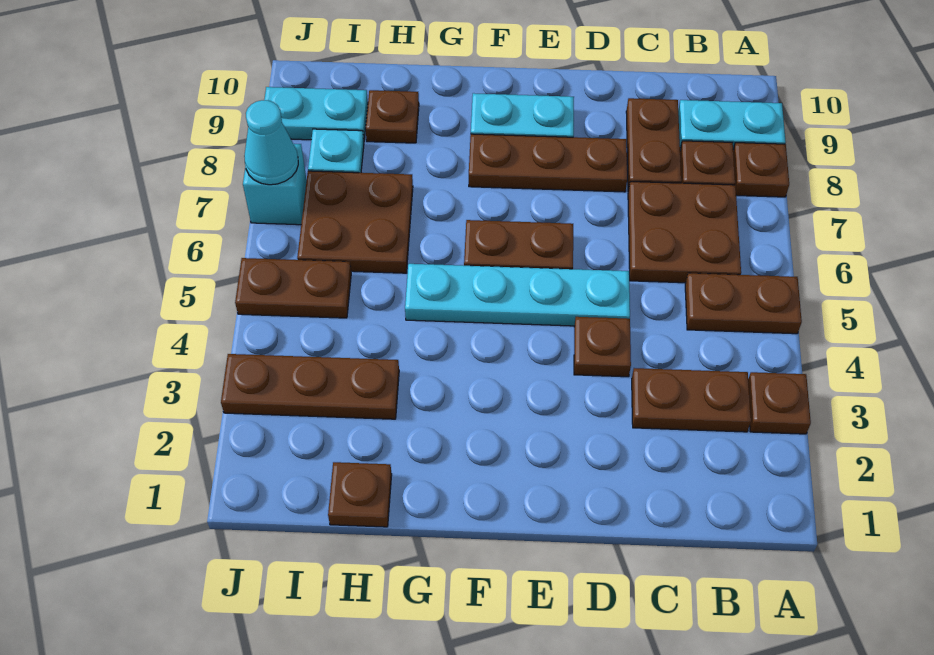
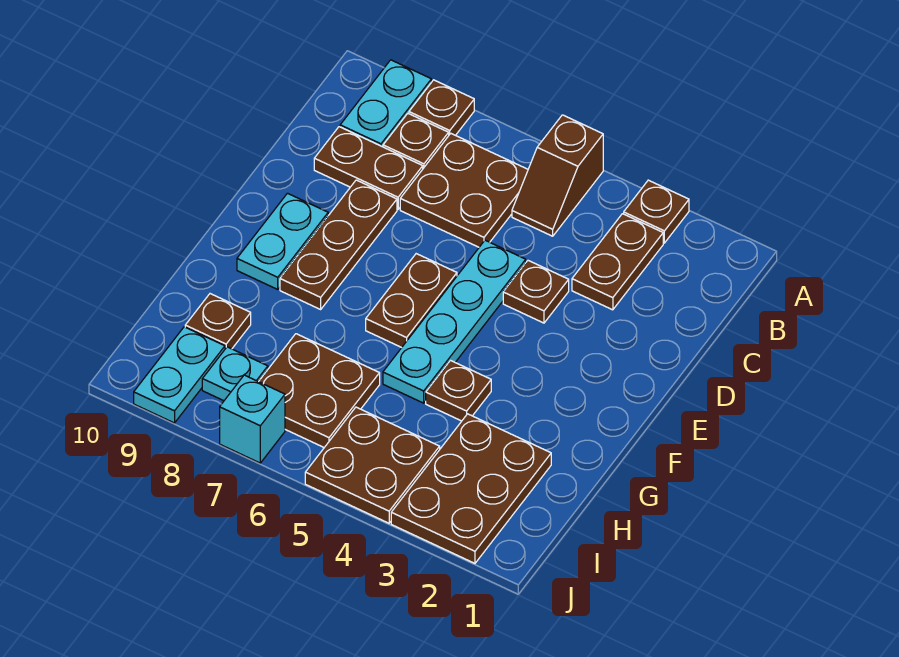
brown plate A5:B5 level 1 -> brown slope A5:B5 level 1 top A
brown plate H1 level 1 -> brown plate G4 level 1
brown plate H3:J3 level 1 -> brown plate H2:J3 level 1
brown plate I5:J5 level 1 -> brown plate I4:J5 level 1
cyan cone J7 level 2 -> none

